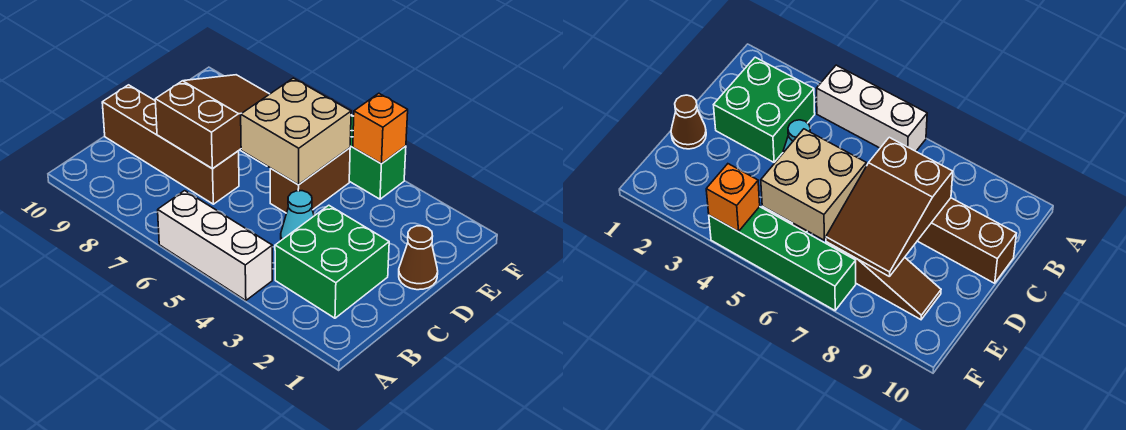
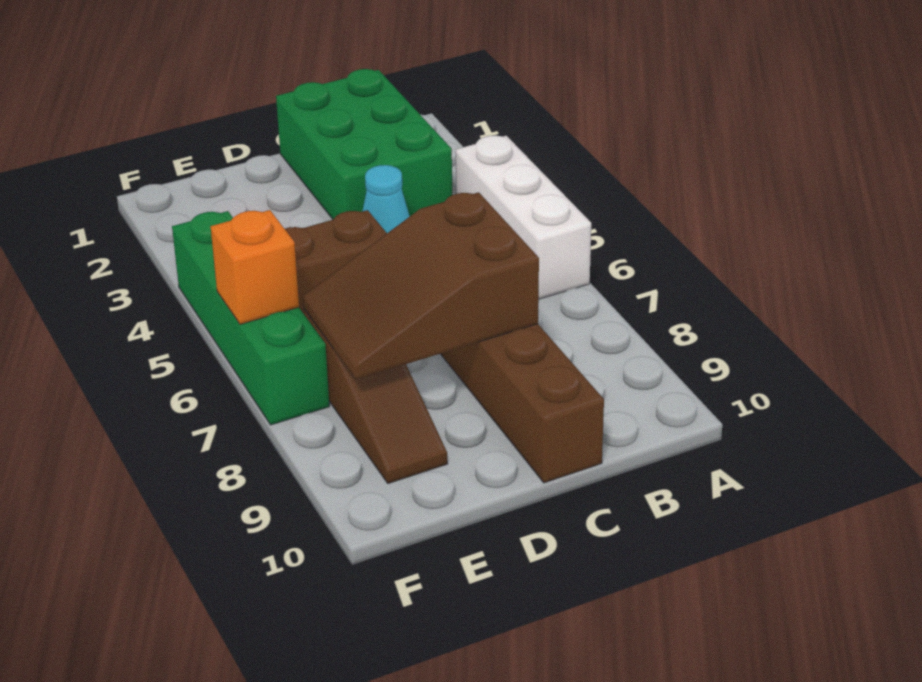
green brick B2:C3 level 1 -> green brick B1:C3 level 1
brown cone D1 level 1 -> none
tan brick D5:E6 level 2 -> none
orange brick F4 level 2 -> orange brick F6 level 2

